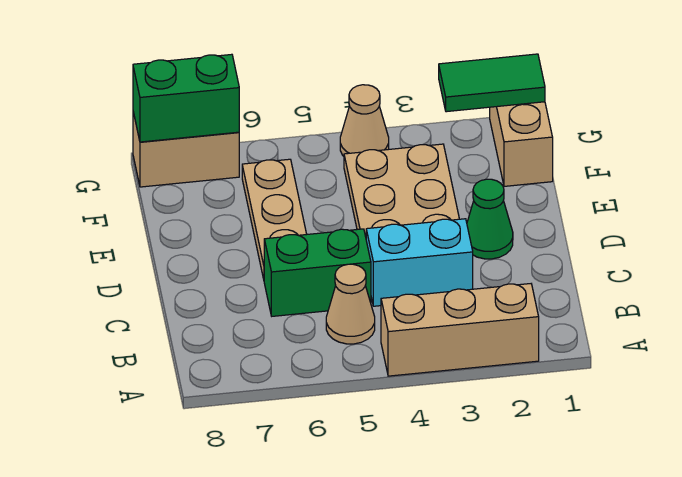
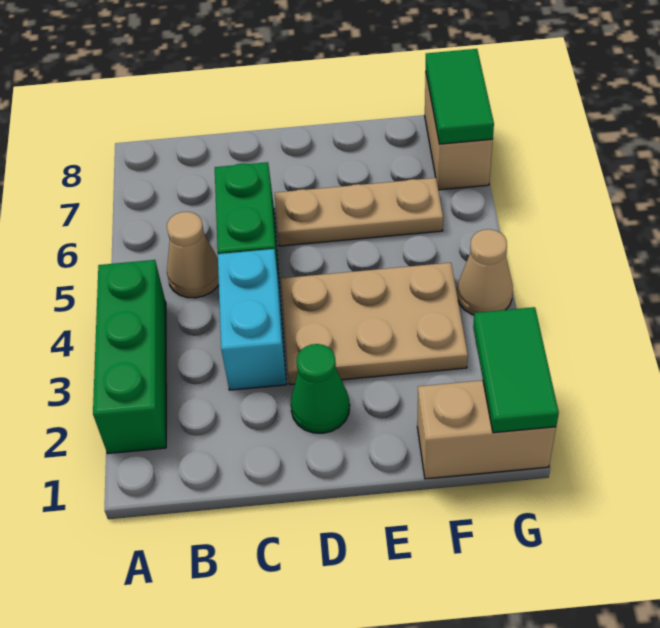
tan brick A2:A4 level 1 -> green brick A2:A4 level 1
green brick G7:G8 level 2 -> green tile G7:G8 level 2

